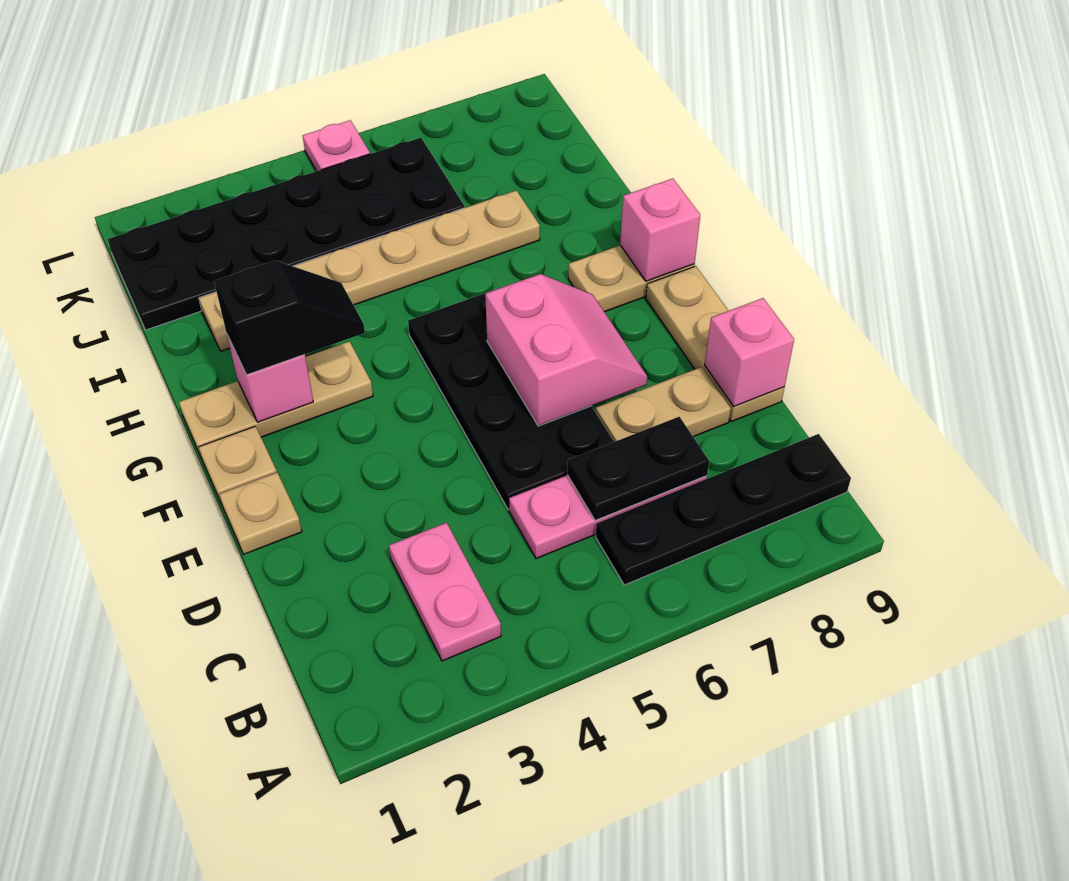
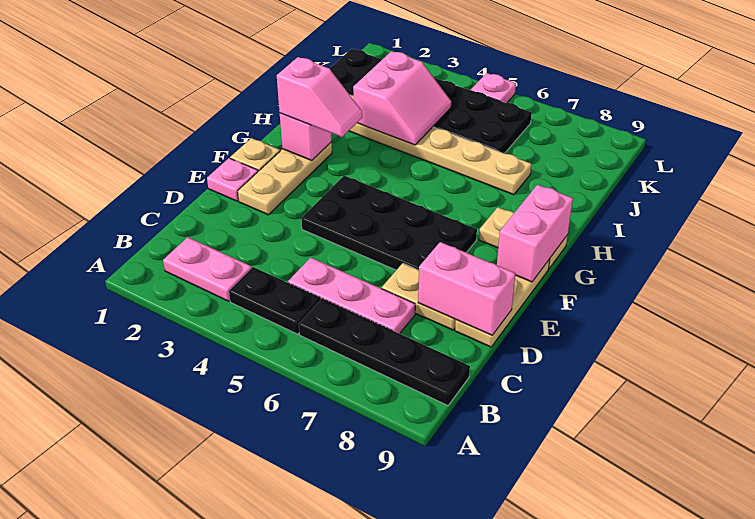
pink plate B3:C3 level 1 -> pink plate B2:B3 level 1
black plate C6:C7 level 2 -> black plate B4:B5 level 1
black plate D5:G6 level 1 -> black plate E4:F7 level 1
pink brick D9 level 2 -> pink brick D8:D9 level 2
tan plate E1 level 1 -> pink plate E1 level 1
pink slope E6:F7 level 2 top 6 -> pink slope I3:J4 level 2 top 3
tan plate G1:G3 level 1 -> tan plate E2:G2 level 1
black slope G2:G3 level 3 top 2 -> pink slope G2:G3 level 3 top 2
pink brick G9 level 2 -> pink brick F9:G9 level 2

